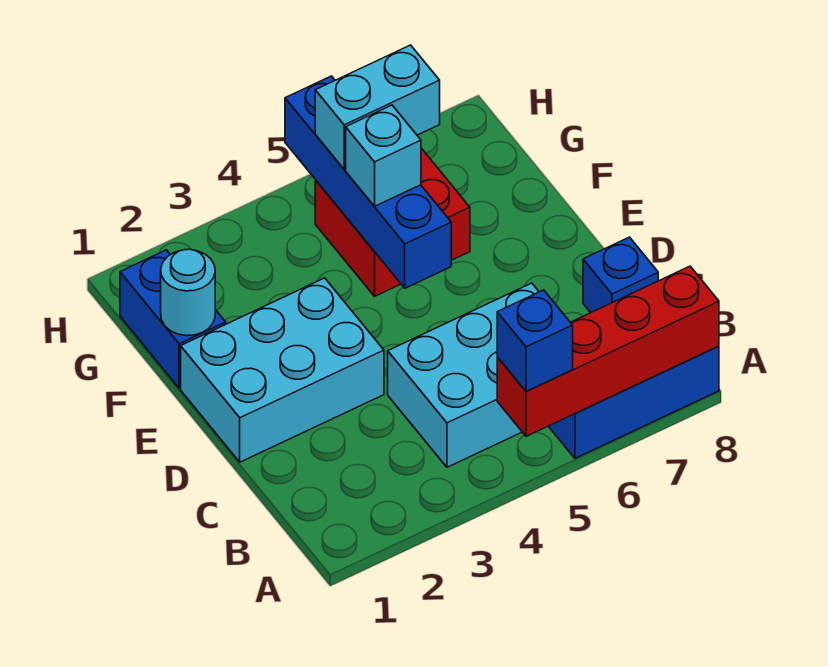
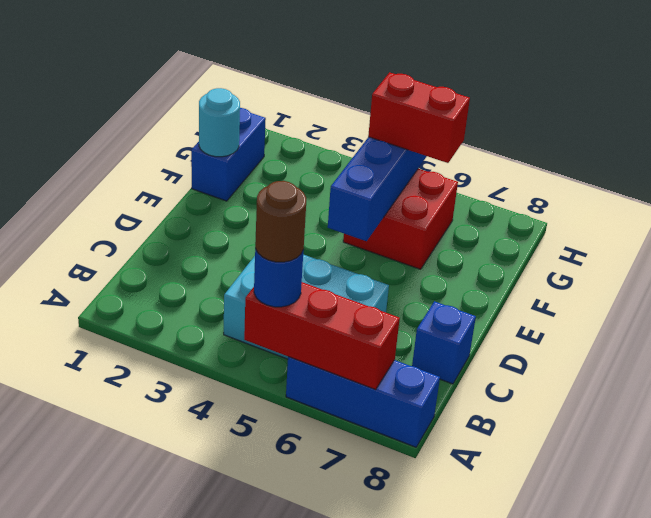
red brick A5:A8 level 2 -> red brick A5:A7 level 2
blue brick A5 level 3 -> blue round brick A5 level 3
none -> brown round brick A5 level 4
cyan brick D1:E3 level 1 -> none
cyan brick F5 level 3 -> none
cyan brick G5:G6 level 3 -> red brick G5:G6 level 3

